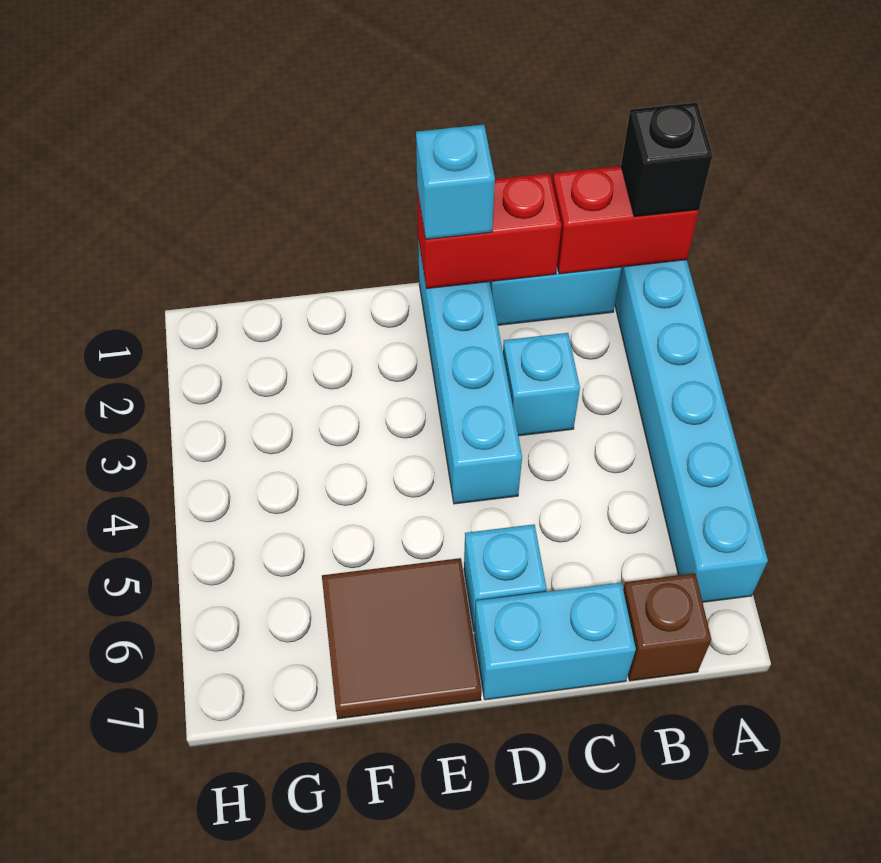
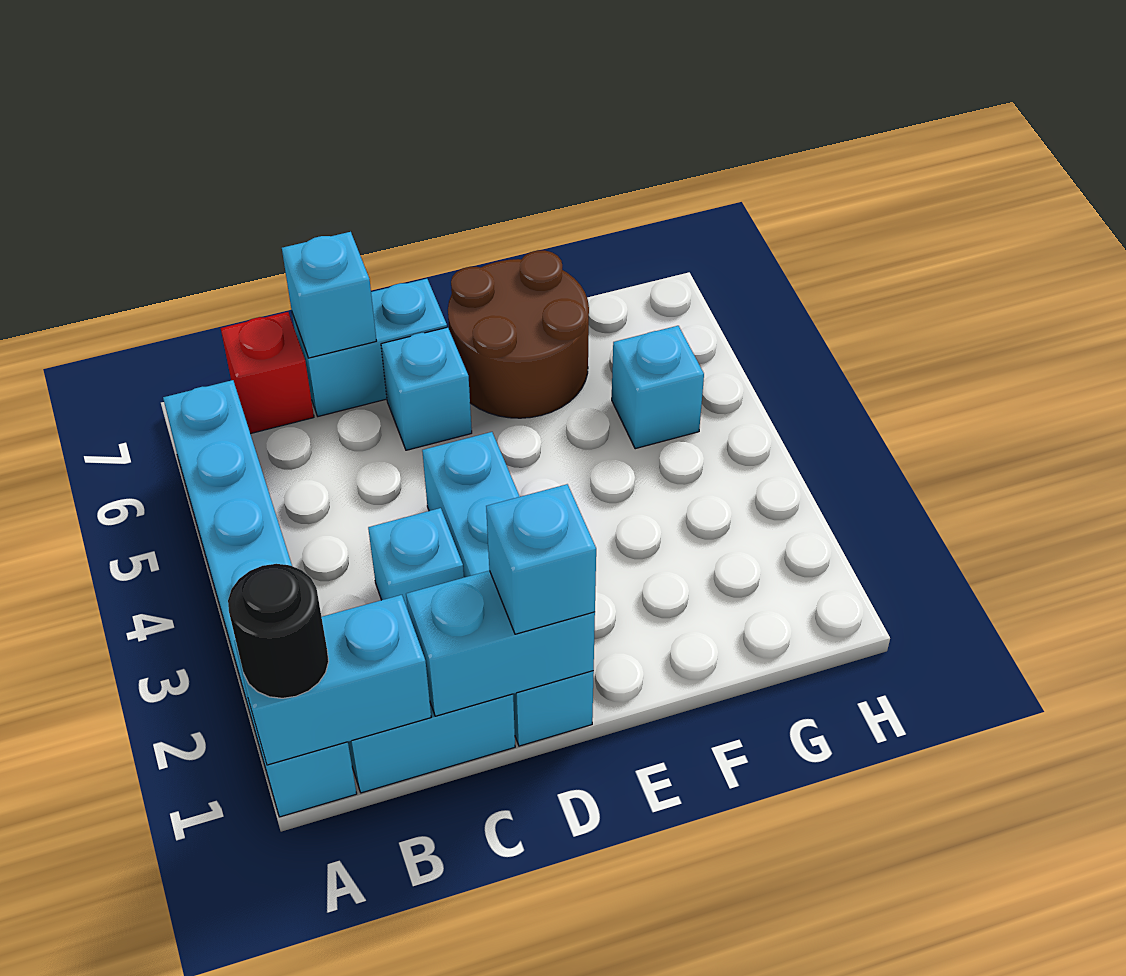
red brick A1:B1 level 2 -> cyan brick A1:B1 level 2
black brick A1 level 3 -> black round brick A1 level 3
brown brick B7 level 1 -> red brick B7 level 1
red brick C1:D1 level 2 -> cyan brick C1:D1 level 2
none -> cyan brick C7 level 2
brown tile E6:F7 level 1 -> brown round brick E6:F7 level 1
none -> cyan brick G5 level 1

